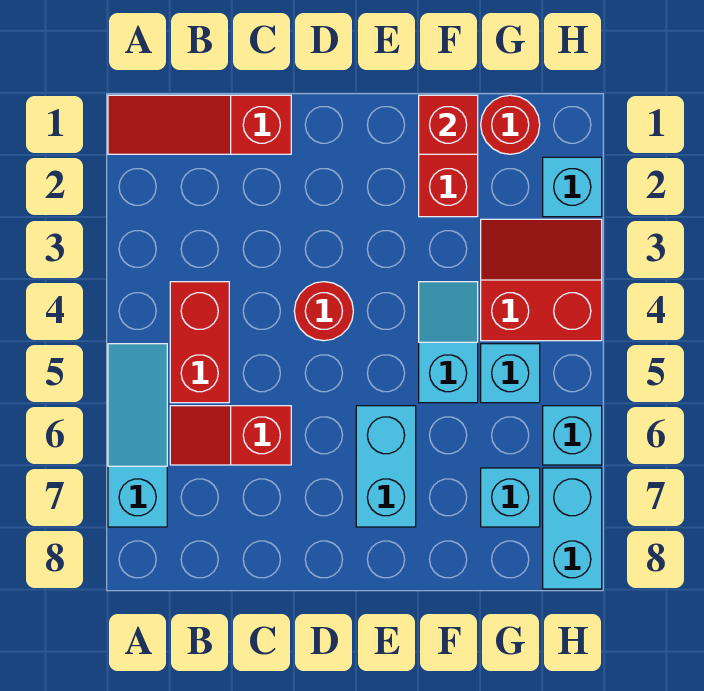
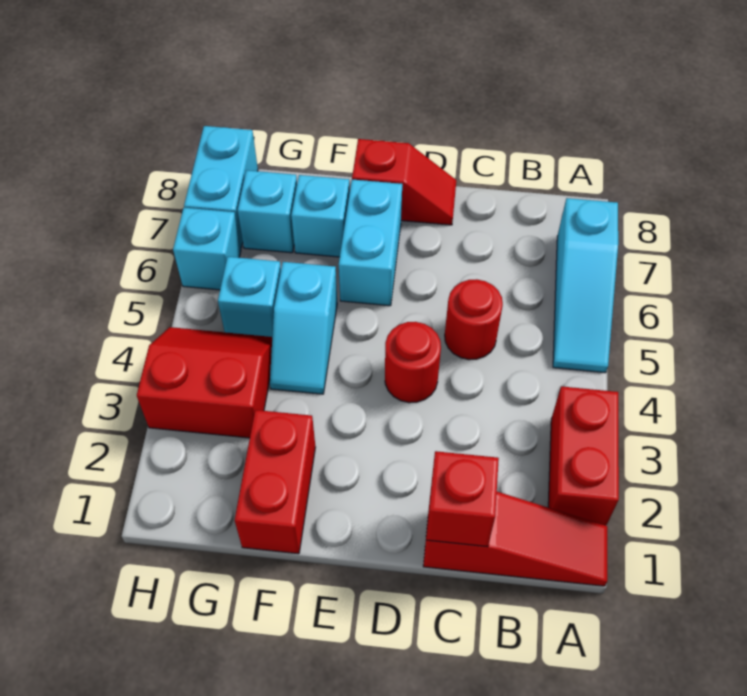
red brick B4:B5 level 1 -> red brick A2:A3 level 1
red slope B6:C6 level 1 top C -> red slope D8:E8 level 1 top E
red brick F1 level 2 -> red brick C1 level 2
red round brick G1 level 1 -> red round brick C5 level 1
red slope G3:H4 level 1 top 4 -> red slope G3:H4 level 1 top 3
cyan brick H2 level 1 -> cyan brick F7 level 1

